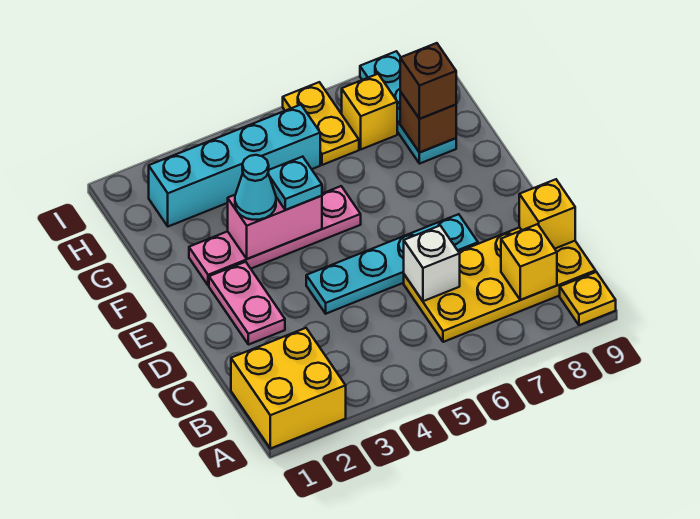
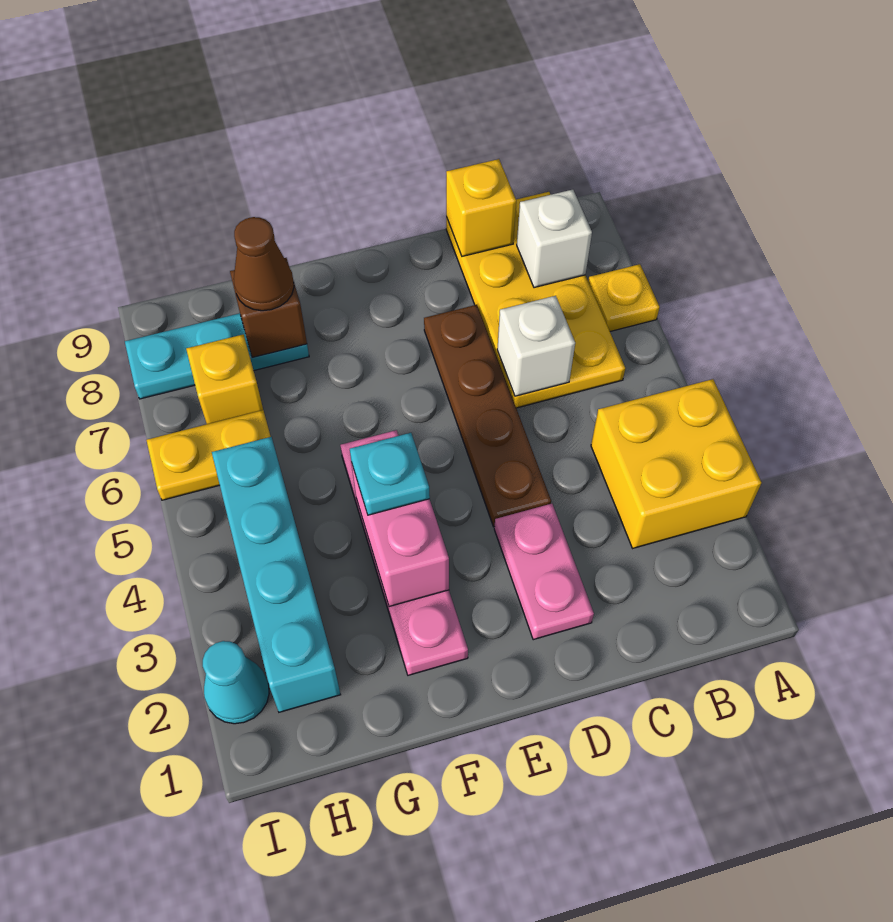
yellow brick A1:B2 level 1 -> yellow brick A3:B4 level 1
yellow plate A9 level 1 -> yellow plate A7 level 1
yellow brick B8 level 2 -> white brick B8 level 2
pink plate D2:E2 level 1 -> pink plate D2:D3 level 1
cyan plate D4:D7 level 1 -> brown plate D4:D7 level 1
cyan cone F3 level 3 -> cyan cone I2 level 1
brown brick G8 level 3 -> brown cone G8 level 3

